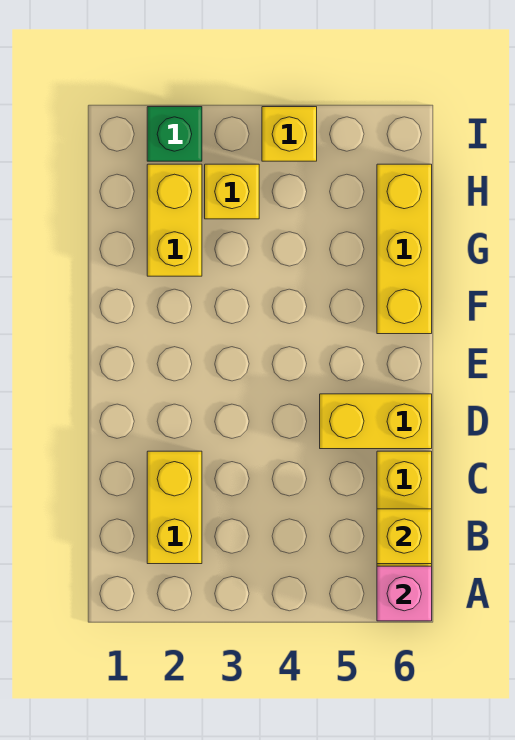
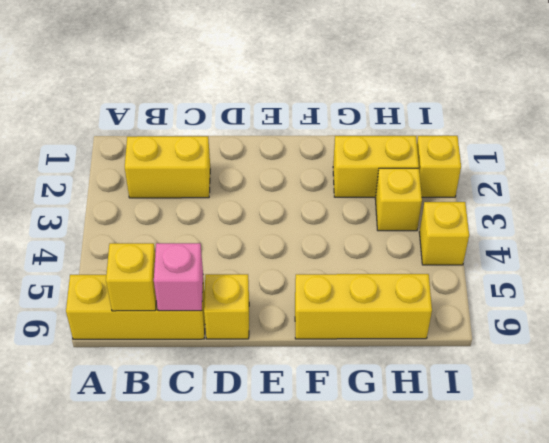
pink brick A6 level 2 -> pink brick C6 level 2
yellow brick D5:D6 level 1 -> yellow brick D6 level 1
green brick I2 level 1 -> yellow brick I2 level 1

